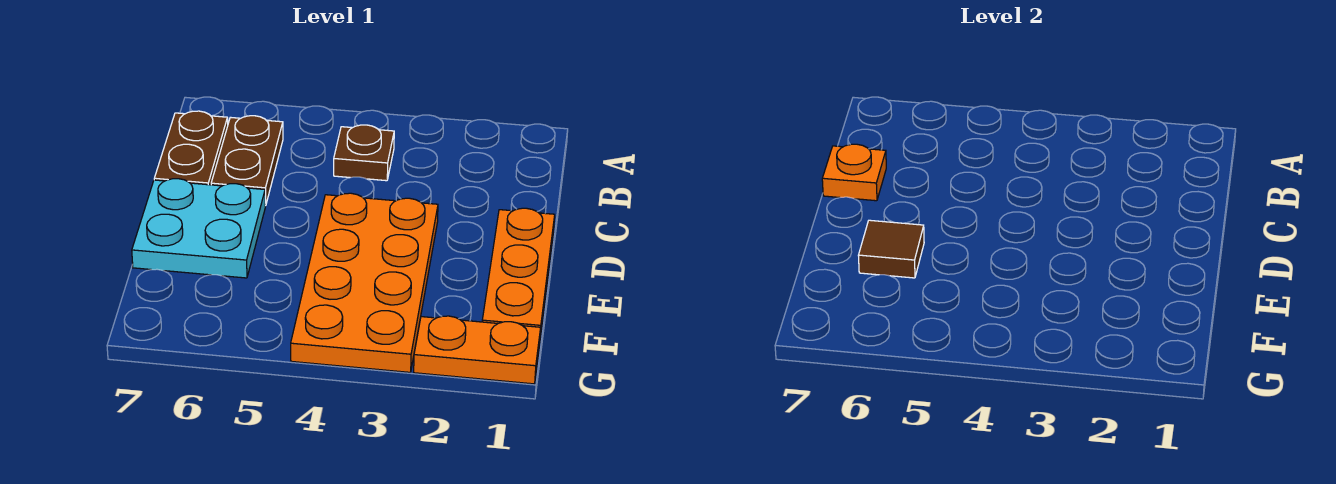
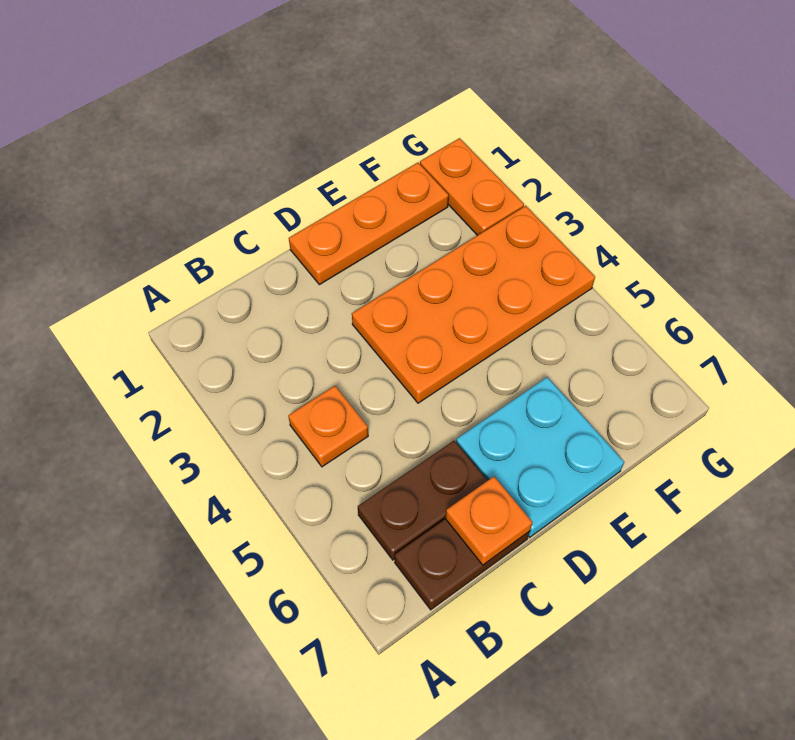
brown plate B4 level 1 -> orange plate B4 level 1
brown tile E6 level 2 -> none

